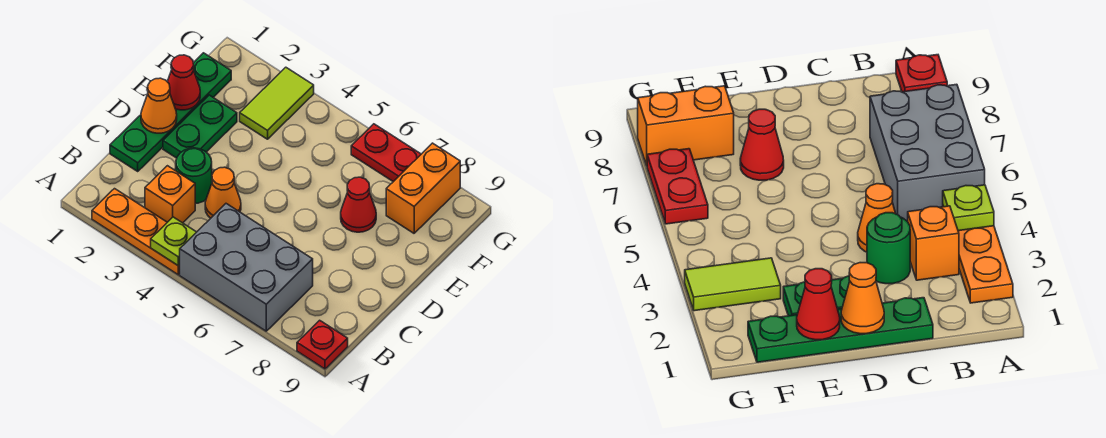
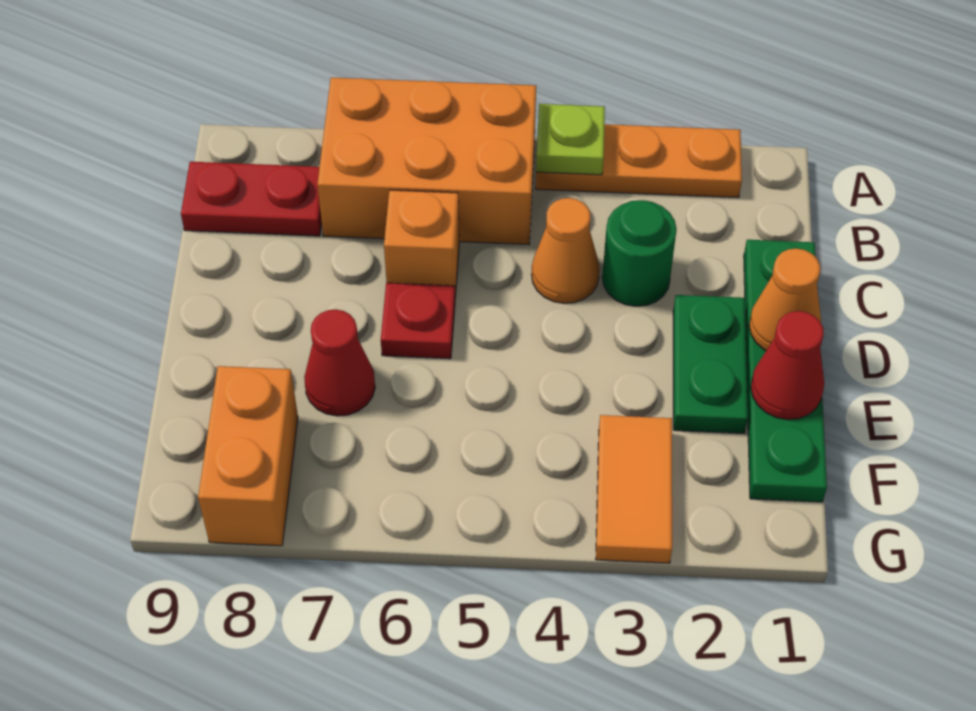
grey brick A5:B7 level 1 -> orange brick A5:B7 level 1
red plate A9 level 1 -> red plate D6 level 1
orange brick B3 level 1 -> orange brick C6 level 1
lime tile F3:G3 level 1 -> orange tile F3:G3 level 1
red plate G6:G7 level 1 -> red plate B8:B9 level 1

